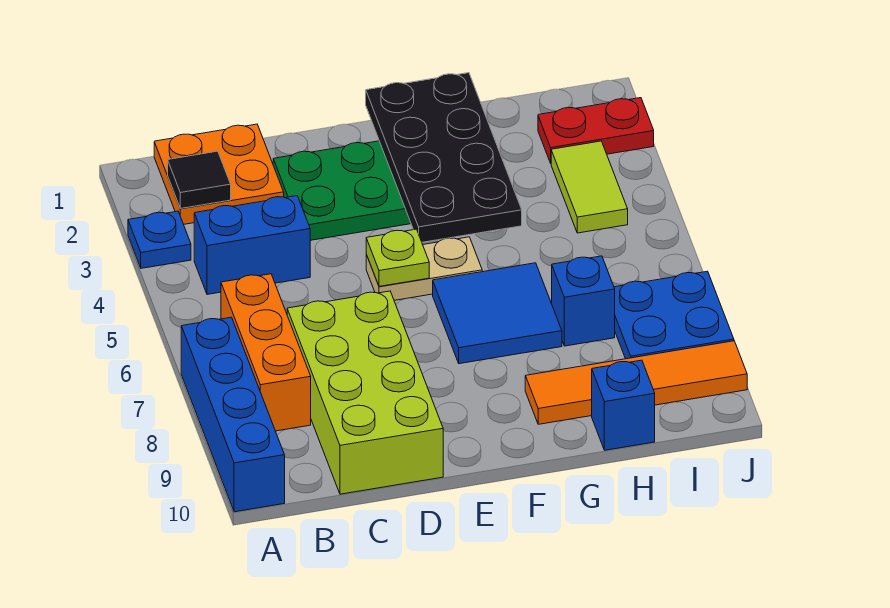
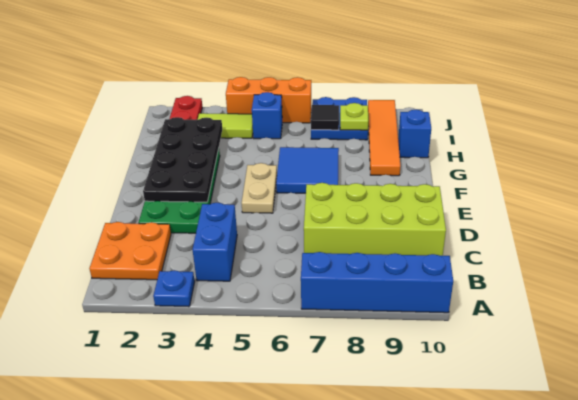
black tile B2 level 2 -> black tile I7 level 2
orange brick B6:B8 level 1 -> orange brick J4:J6 level 1
lime plate E5 level 2 -> lime plate I8 level 2
black plate F1:G4 level 2 -> black plate E2:H3 level 2
blue brick H7 level 1 -> blue brick I5 level 1

